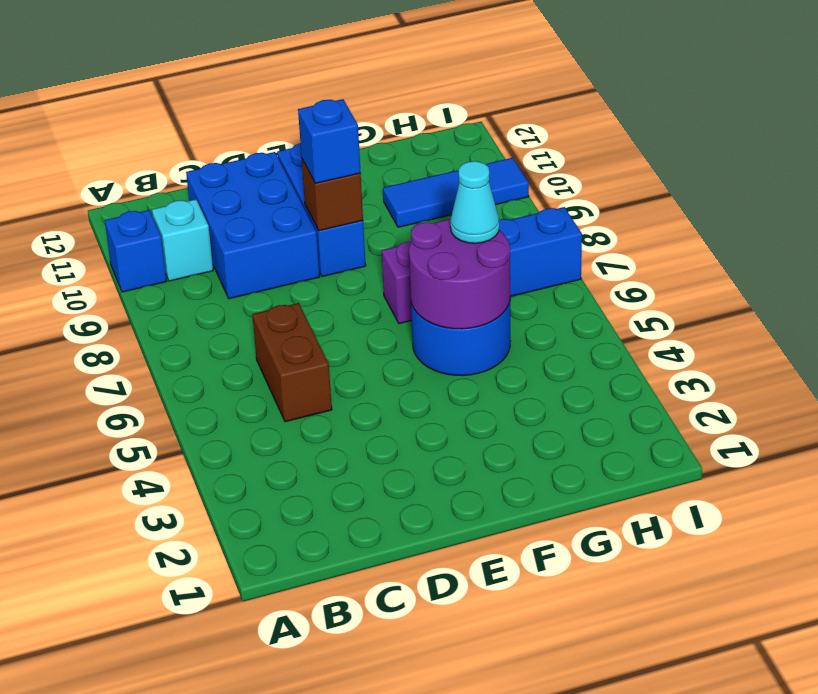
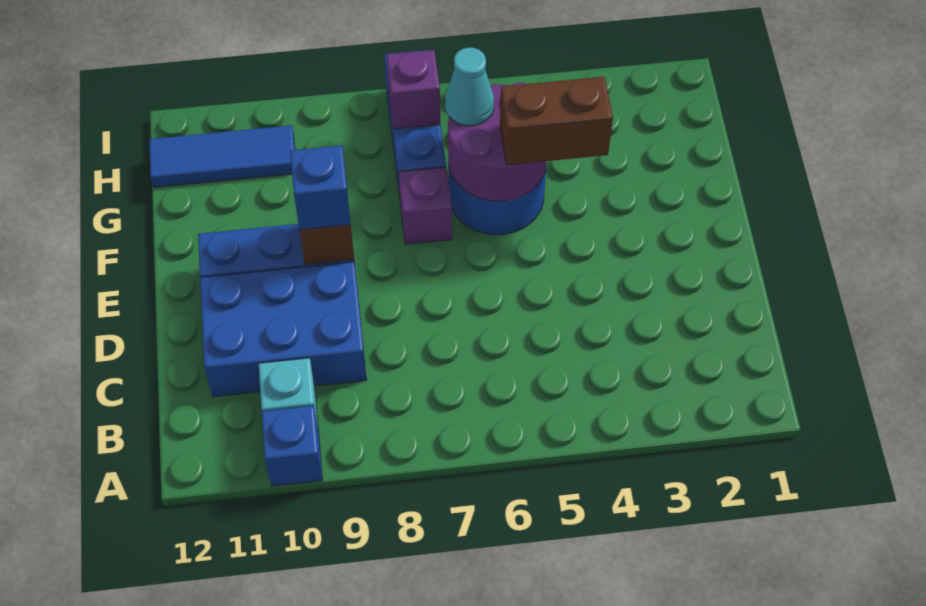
brown brick C5:C6 level 1 -> brown brick F4:F5 level 3
blue tile G10:I10 level 1 -> blue tile H10:H12 level 1
none -> purple brick H7 level 2

